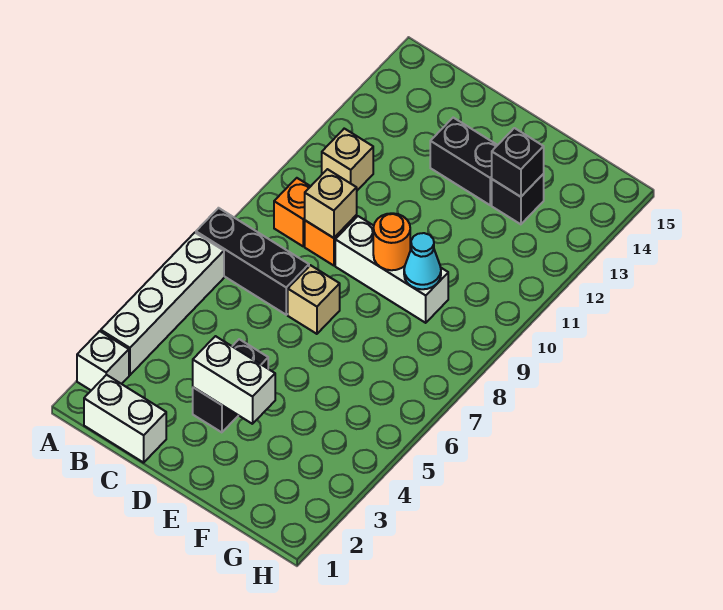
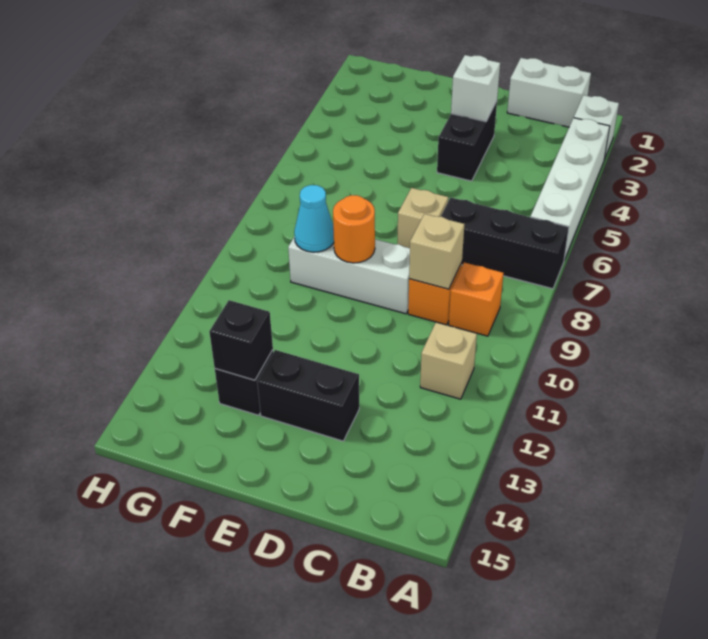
white brick D3:E3 level 2 -> white brick D3 level 2

